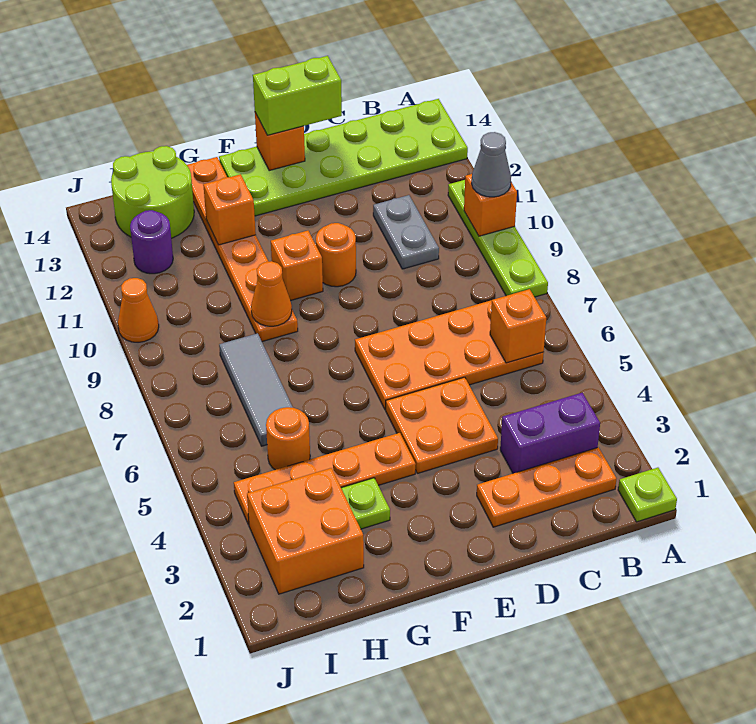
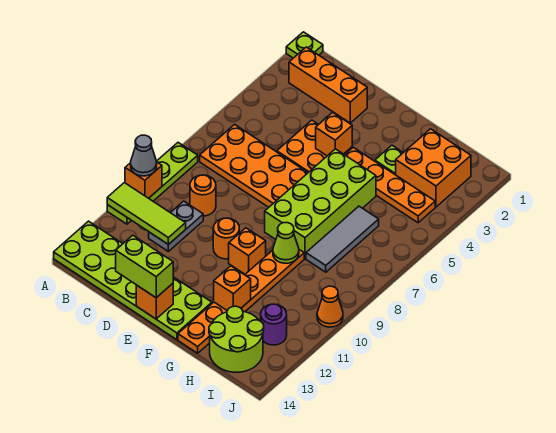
none -> lime tile A11:C11 level 2
orange plate B2:D2 level 1 -> orange brick B2:D2 level 1
purple brick B3:C3 level 1 -> none
orange brick B6 level 2 -> orange brick E4 level 2
none -> lime brick F5:G8 level 1
orange cone G9 level 2 -> lime cone G9 level 2
orange round brick H5 level 1 -> orange round brick C9 level 1

